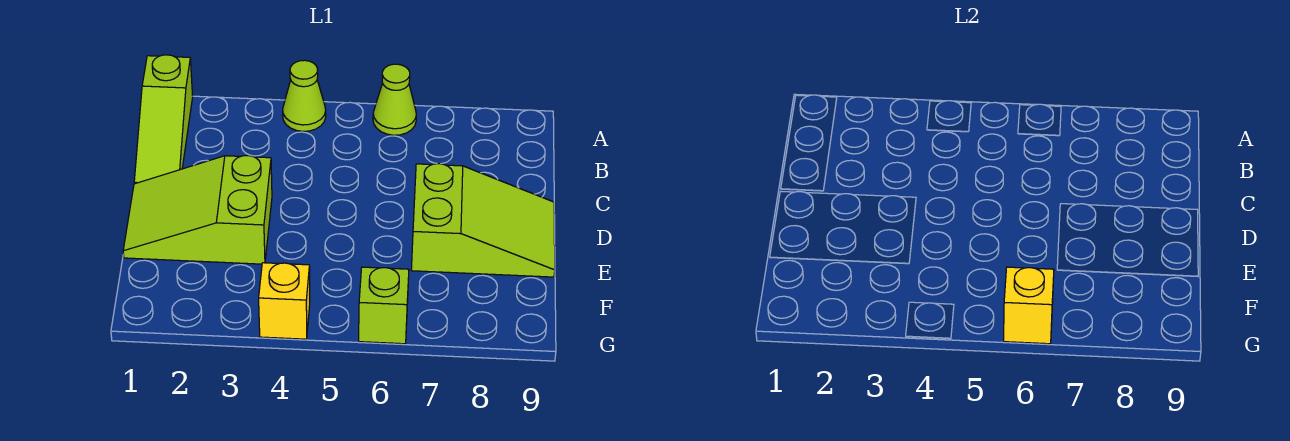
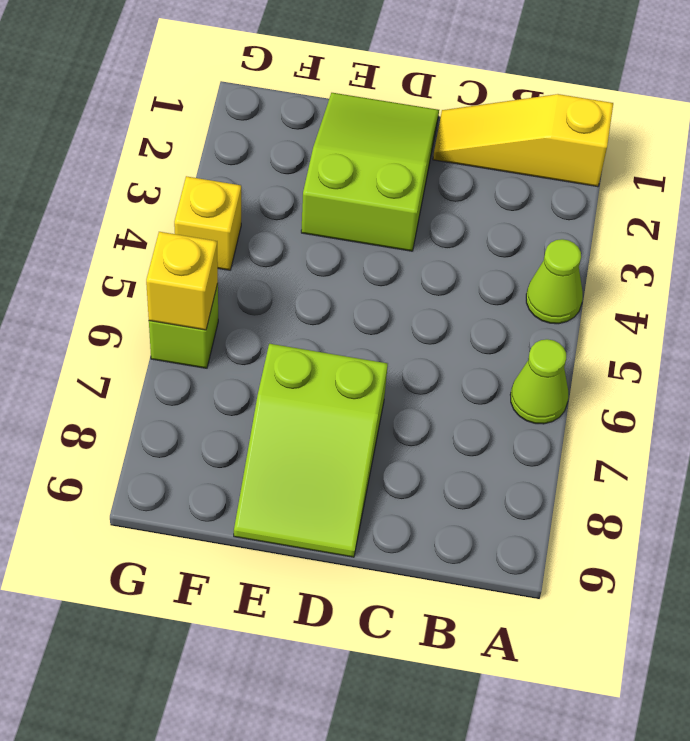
lime slope A1:C1 level 1 top A -> yellow slope A1:C1 level 1 top A

